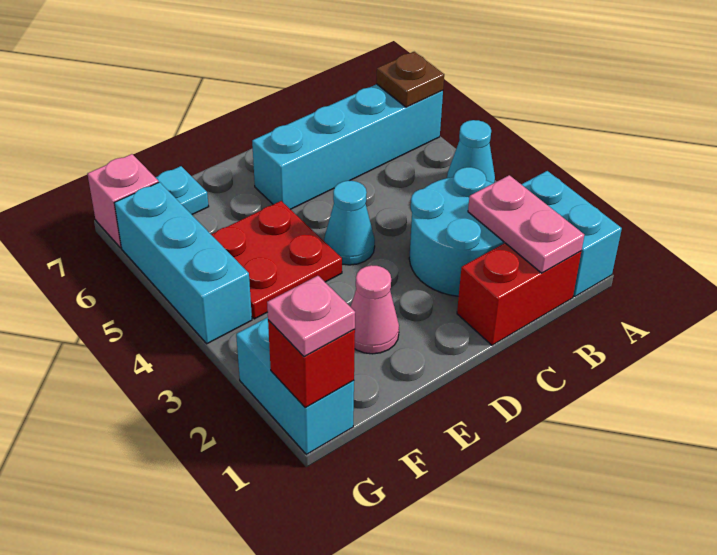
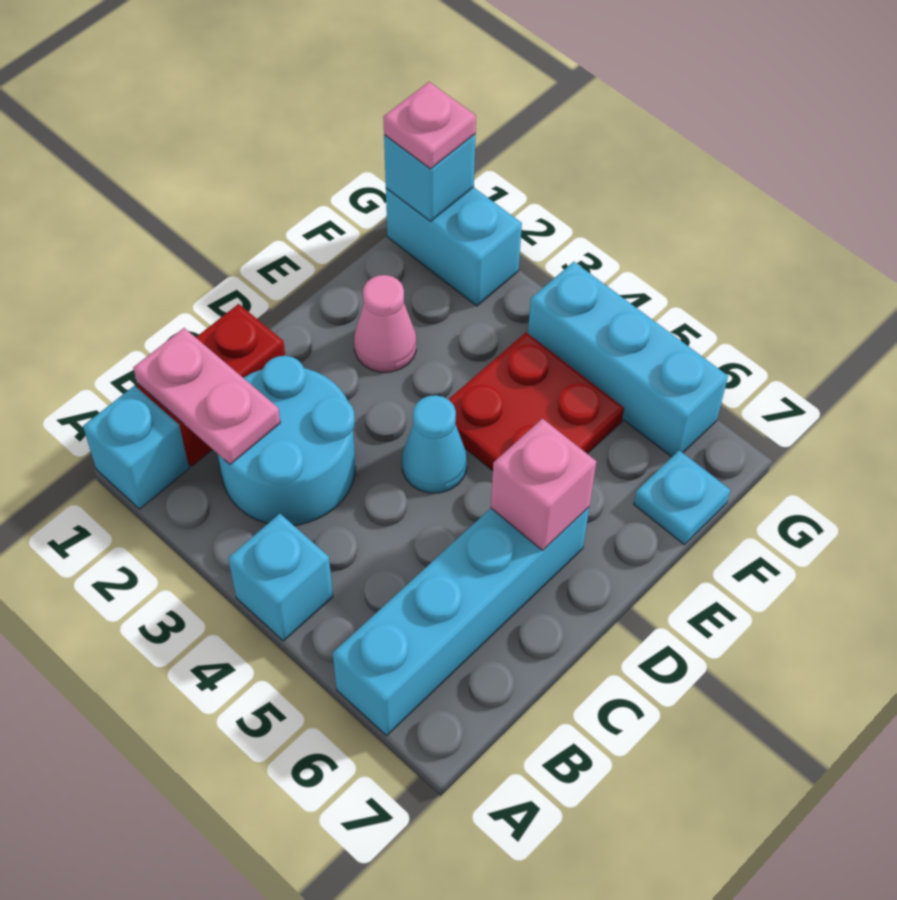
cyan brick A1:A2 level 1 -> cyan brick A1 level 1
cyan cone A4 level 1 -> cyan brick A4 level 1
brown plate A6 level 2 -> none
red brick G1 level 2 -> cyan brick G1 level 2
pink brick G7 level 1 -> pink brick D6 level 2

